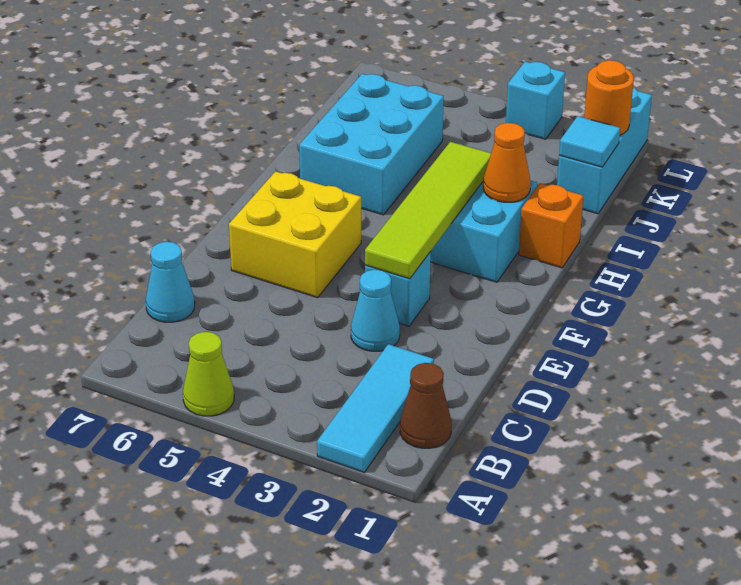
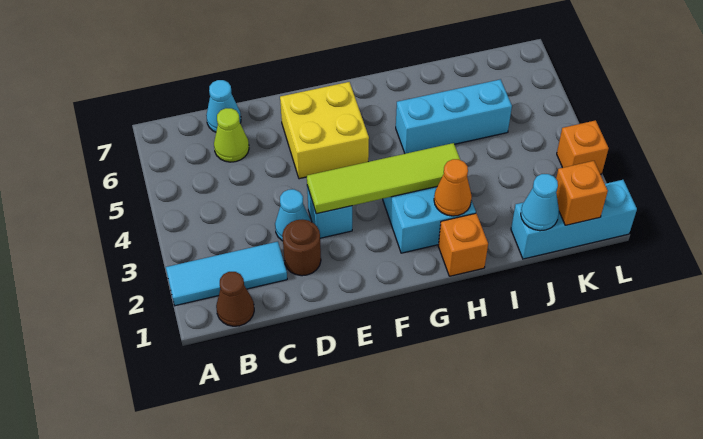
lime cone A5 level 1 -> lime cone C6 level 1
none -> brown round brick D2 level 1
cyan brick H5:J6 level 1 -> cyan brick H5:J5 level 1
cyan tile J1 level 2 -> cyan cone J1 level 2
orange round brick K1 level 2 -> orange brick K1 level 2
cyan brick L3 level 1 -> orange brick L3 level 1

